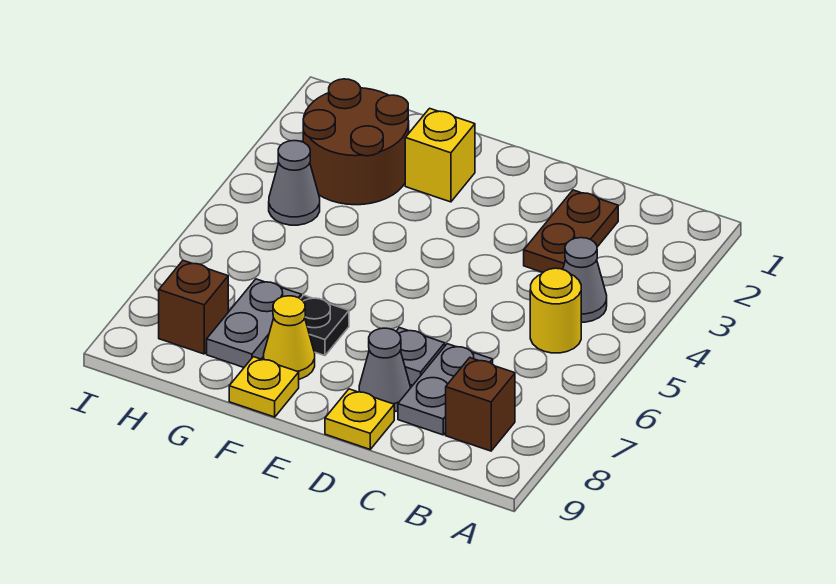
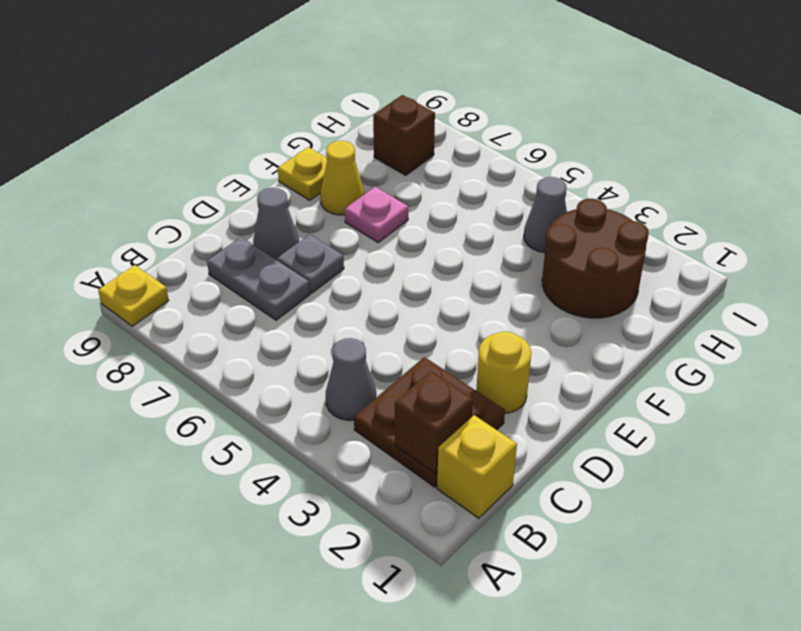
yellow round brick B5 level 1 -> yellow round brick D2 level 1
brown brick B8 level 1 -> brown brick B2 level 2
brown plate C2:C3 level 1 -> brown plate B2:C3 level 1
yellow plate D9 level 1 -> yellow plate A9 level 1
yellow brick F2 level 1 -> yellow brick B1 level 1
black plate F7 level 1 -> pink plate F7 level 1
grey plate G7:G8 level 1 -> none

